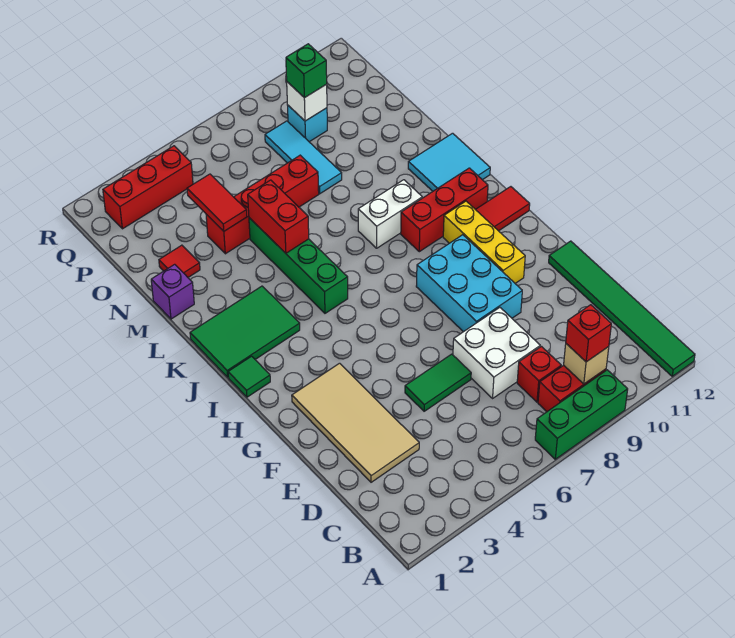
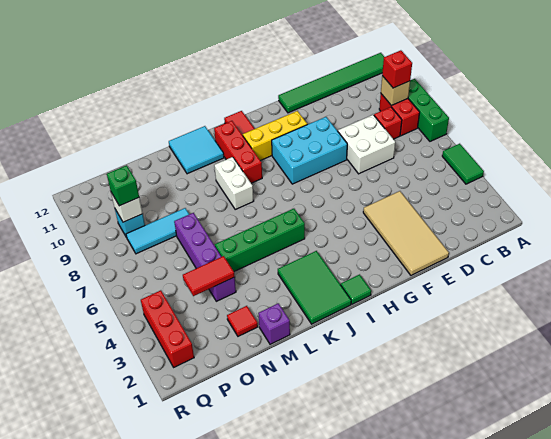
tan tile D2:G3 level 1 -> tan tile E1:F4 level 1
green tile E5:E6 level 1 -> green tile A4:A5 level 1
red brick L5:M5 level 2 -> none
red brick N4:N7 level 1 -> purple brick N4:N7 level 1

